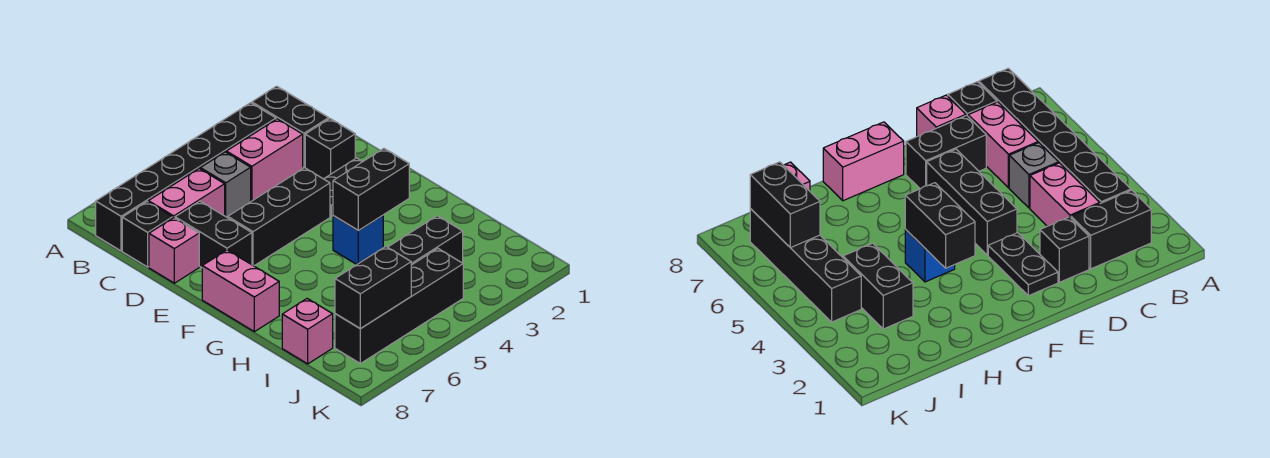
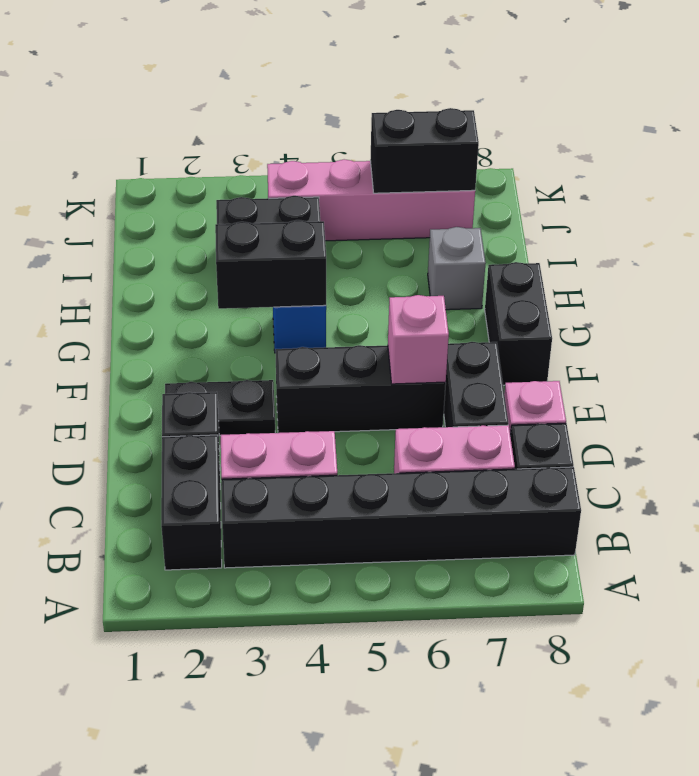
grey brick C5 level 1 -> grey brick H7 level 1
pink brick F8:G8 level 1 -> black brick F8:G8 level 1
pink brick I8 level 1 -> pink brick E6 level 2
black brick J4:J7 level 1 -> pink brick J4:J7 level 1

